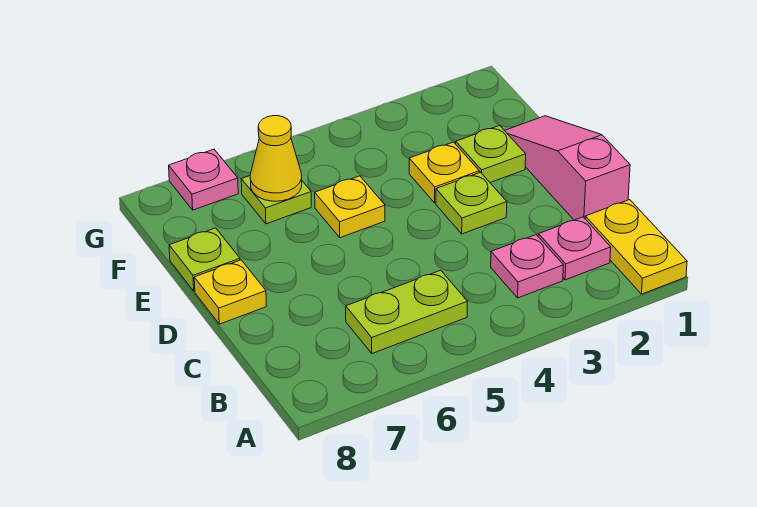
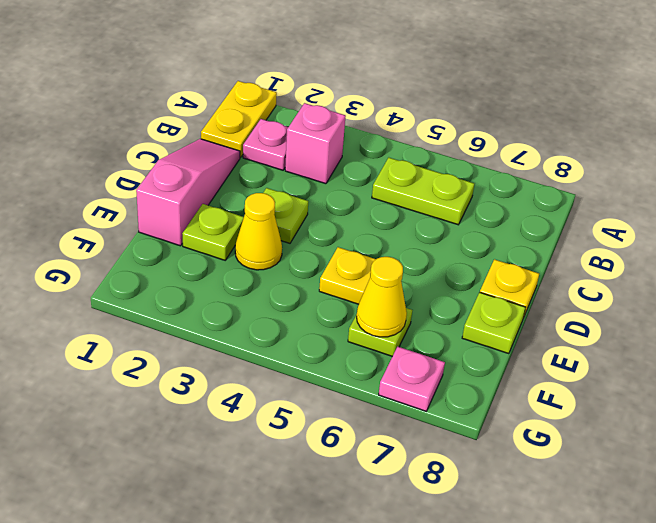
pink plate B3 level 1 -> pink brick B3 level 1
pink slope C1:E1 level 1 top C -> pink slope C1:E1 level 1 top E
yellow plate E3 level 1 -> yellow cone E3 level 1

